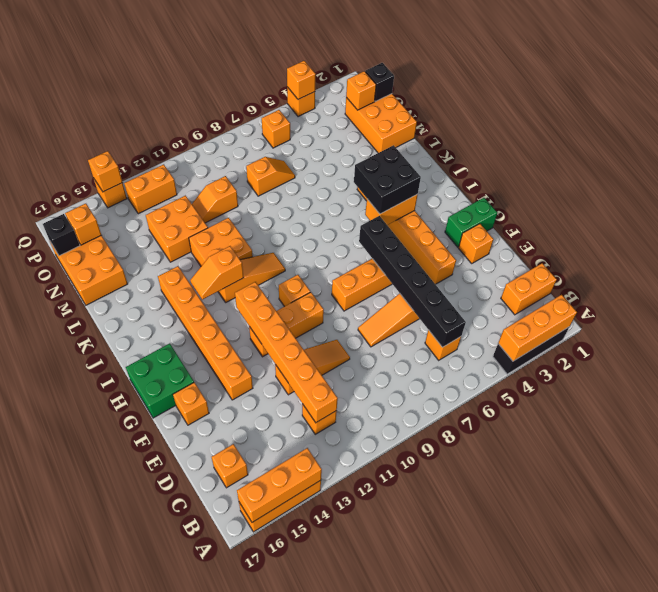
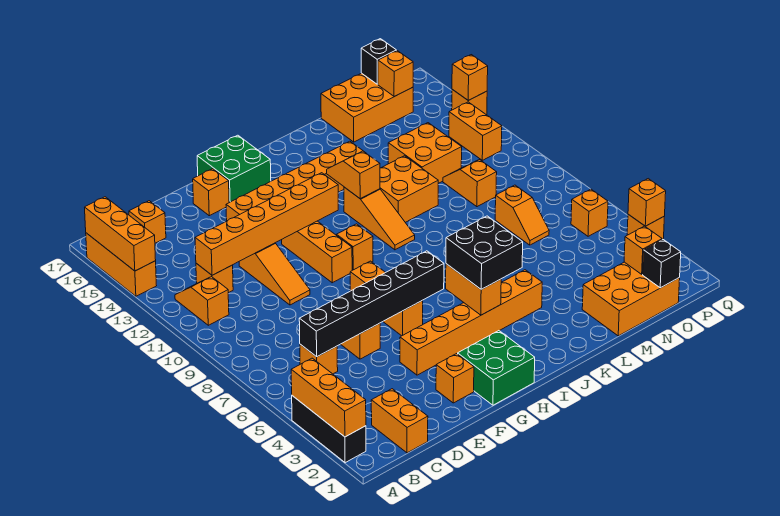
none -> orange slope B11:B12 level 1 top 11
green brick G1:G2 level 1 -> green brick G1:H2 level 1

